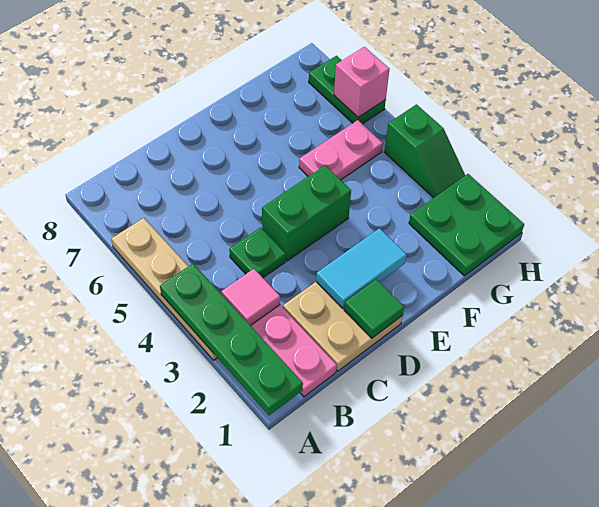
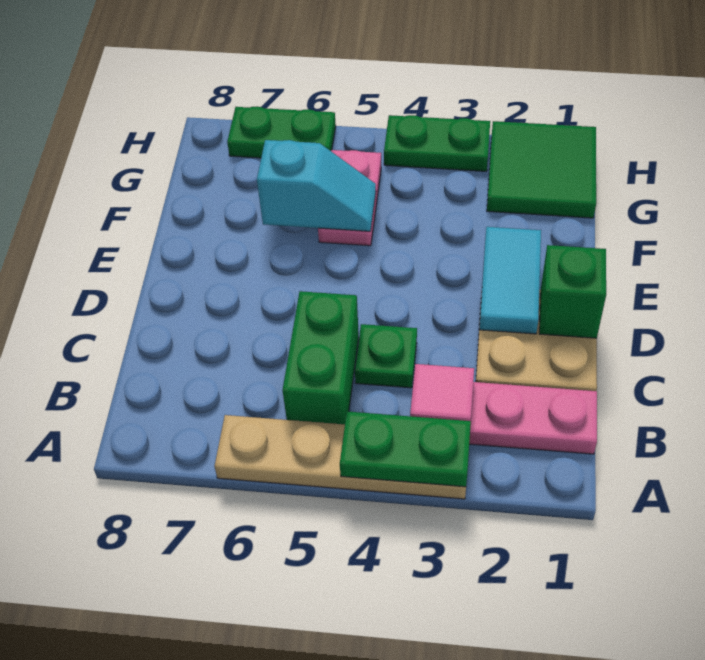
green plate A1:A4 level 2 -> green plate A3:A4 level 2
green tile D1 level 2 -> green brick D1 level 2
green brick D4:E4 level 1 -> green brick B5:C5 level 1
none -> cyan slope F5:F6 level 2 top 6
green plate G1:H2 level 1 -> green tile G1:H2 level 1
green slope H3:H4 level 1 top 4 -> green plate H3:H4 level 1
pink brick H6 level 2 -> none

